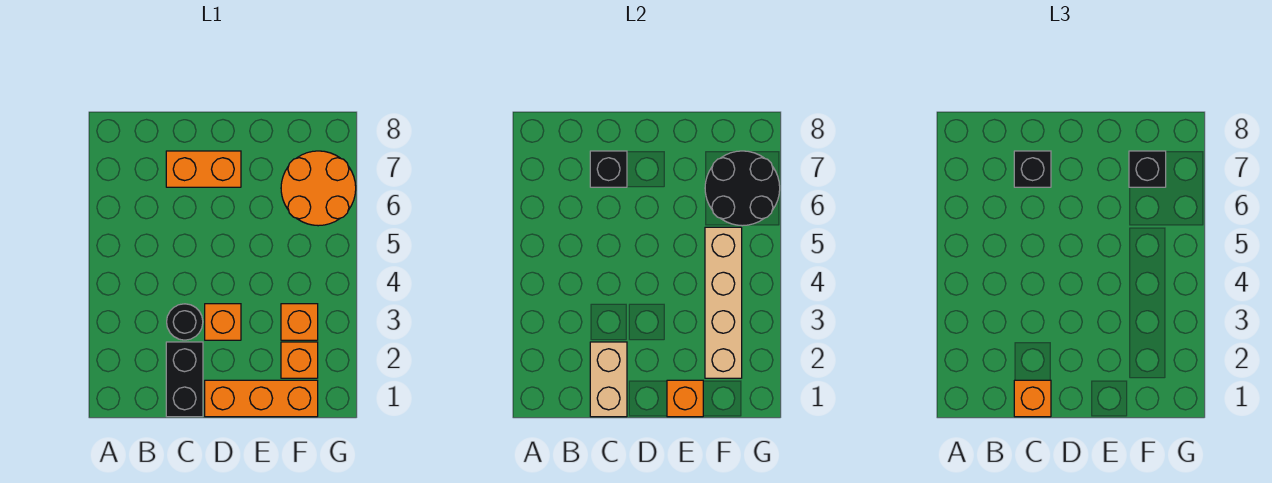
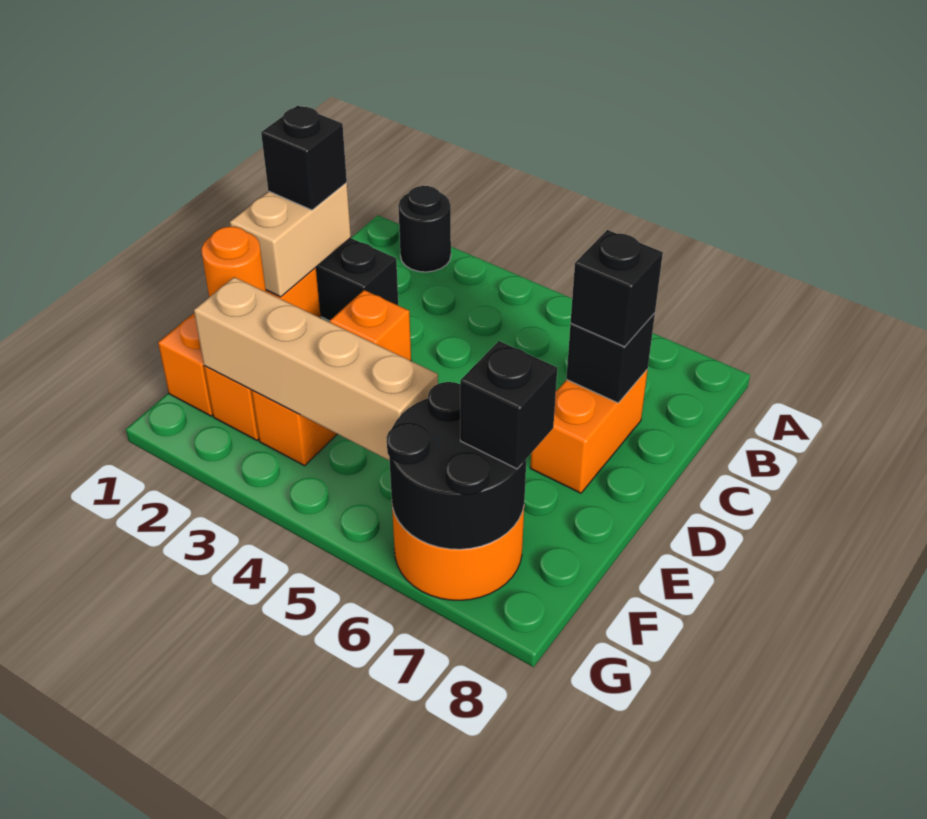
tan brick C1:C2 level 2 -> tan brick C1:D1 level 2
orange brick C1 level 3 -> black brick C1 level 3
black round brick C3 level 1 -> black round brick A2 level 1
orange brick E1 level 2 -> orange round brick E1 level 2

